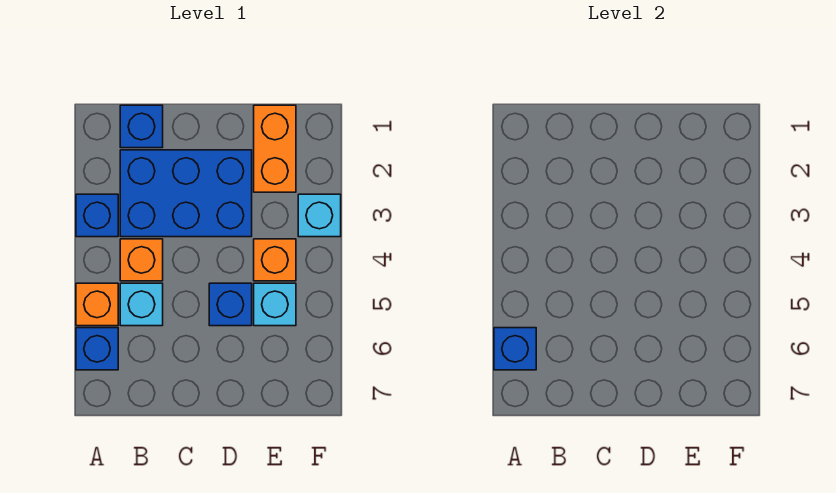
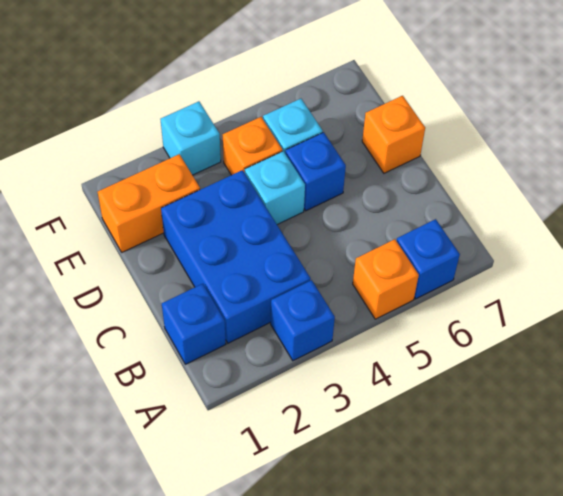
blue brick A6 level 2 -> none
orange brick B4 level 1 -> orange brick D7 level 1
cyan brick B5 level 1 -> cyan brick D4 level 1

